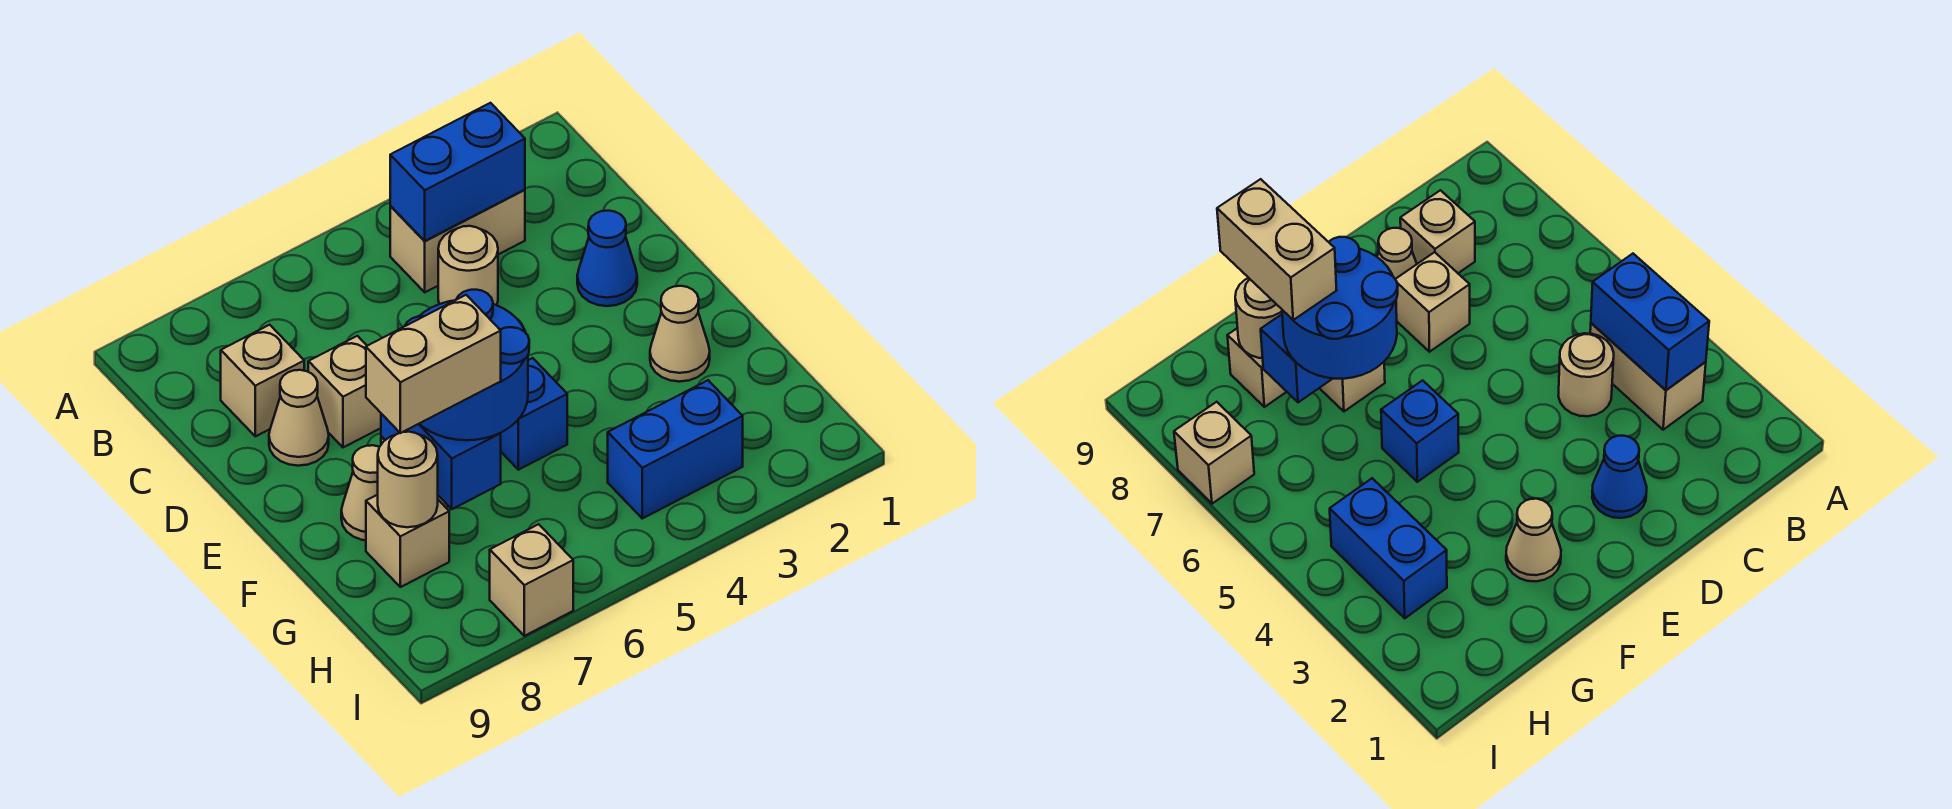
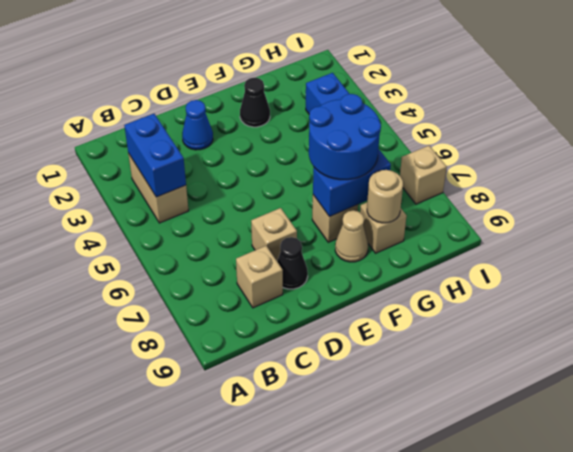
tan round brick C4 level 1 -> none
tan cone D8 level 1 -> black cone D8 level 1
tan cone F2 level 1 -> black cone F2 level 1
blue brick F5 level 1 -> none
tan brick G7:G8 level 4 -> none

